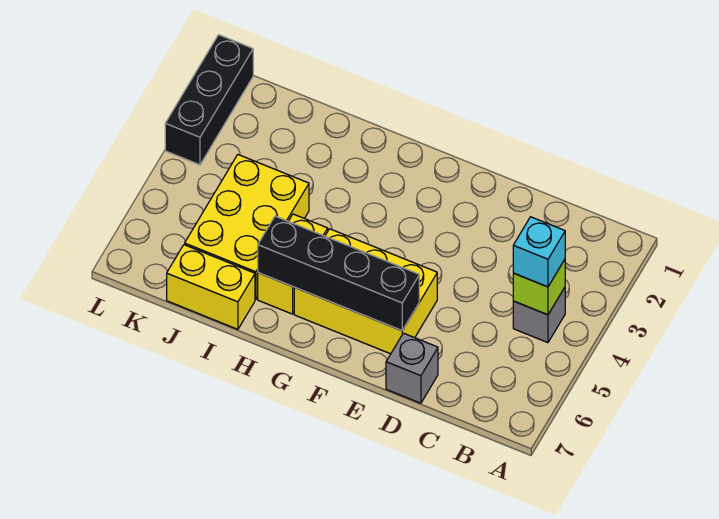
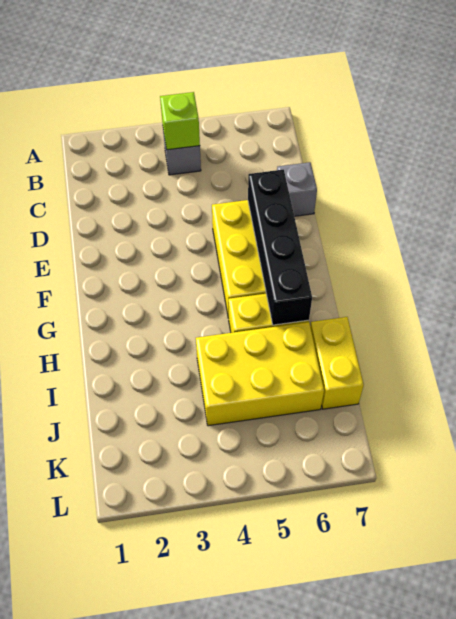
cyan brick B4 level 3 -> none
black brick L1:L3 level 1 -> none

